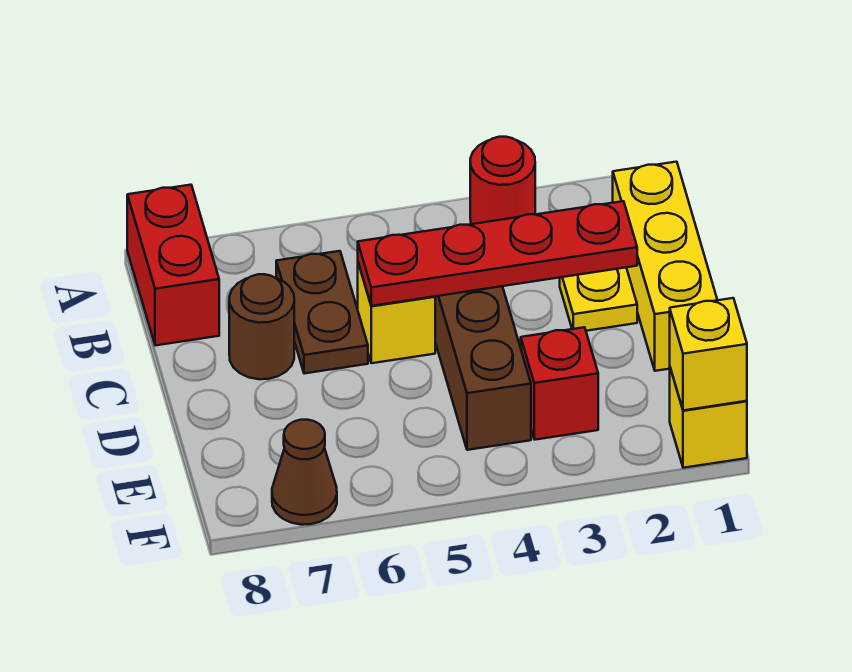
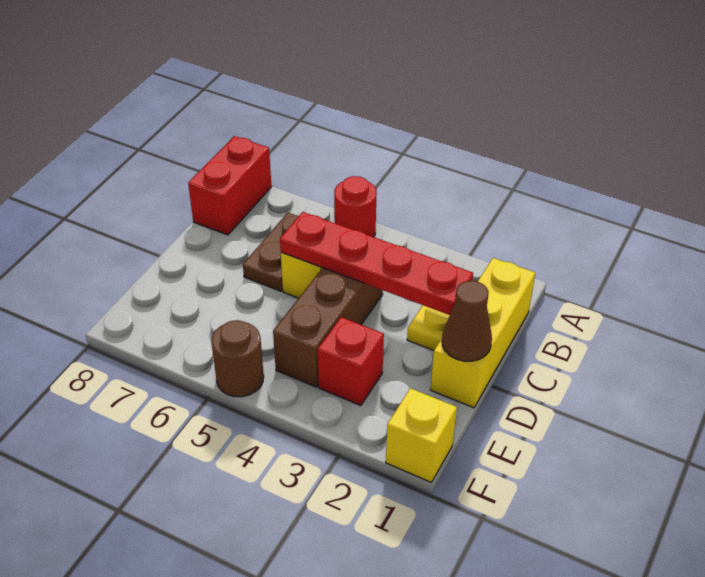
red round brick A3 level 1 -> red round brick A5 level 1
brown round brick C7 level 1 -> brown round brick F5 level 1
yellow brick F1 level 2 -> none
brown cone F7 level 1 -> brown cone D1 level 2

